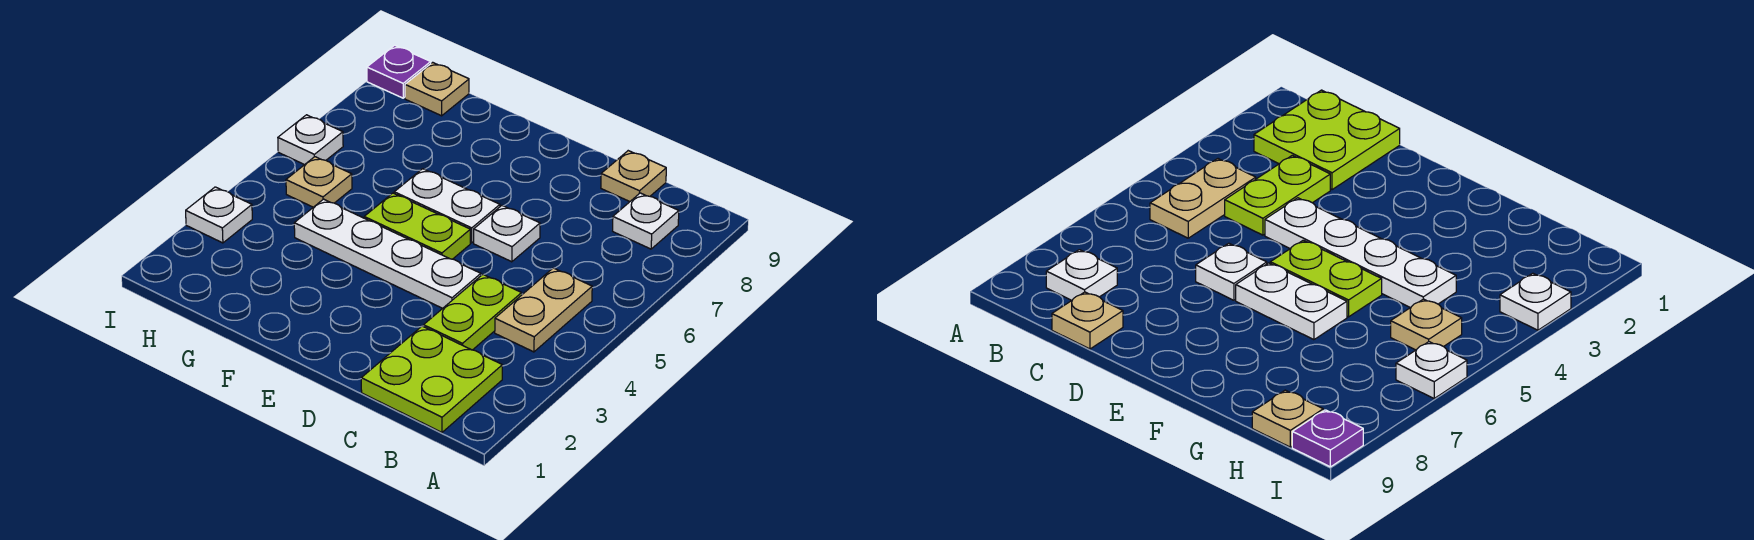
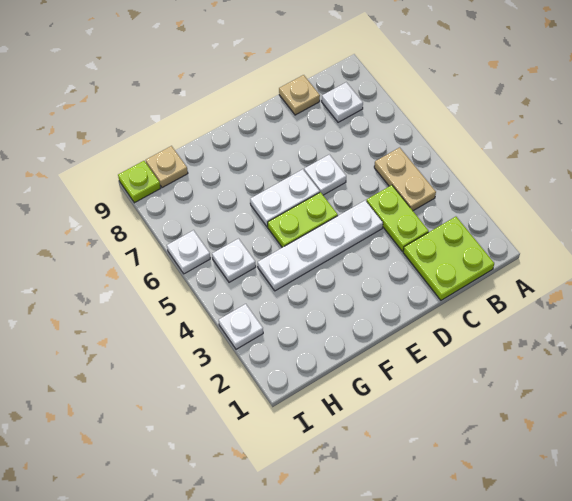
tan plate H5 level 1 -> white plate H5 level 1
purple plate I9 level 1 -> lime plate I9 level 1

